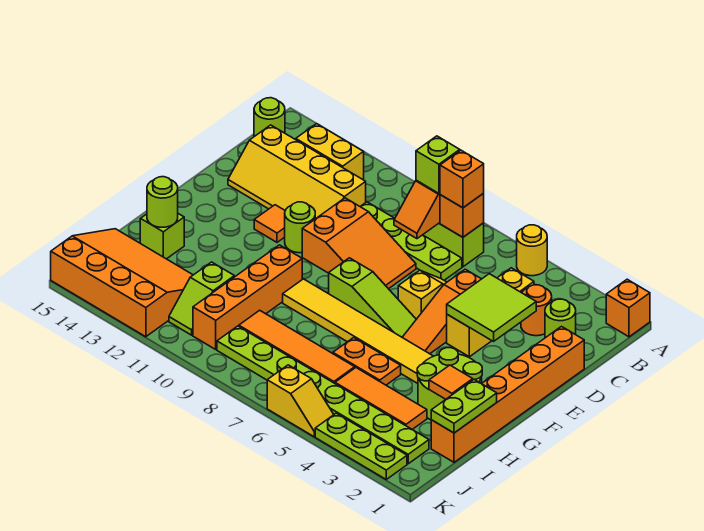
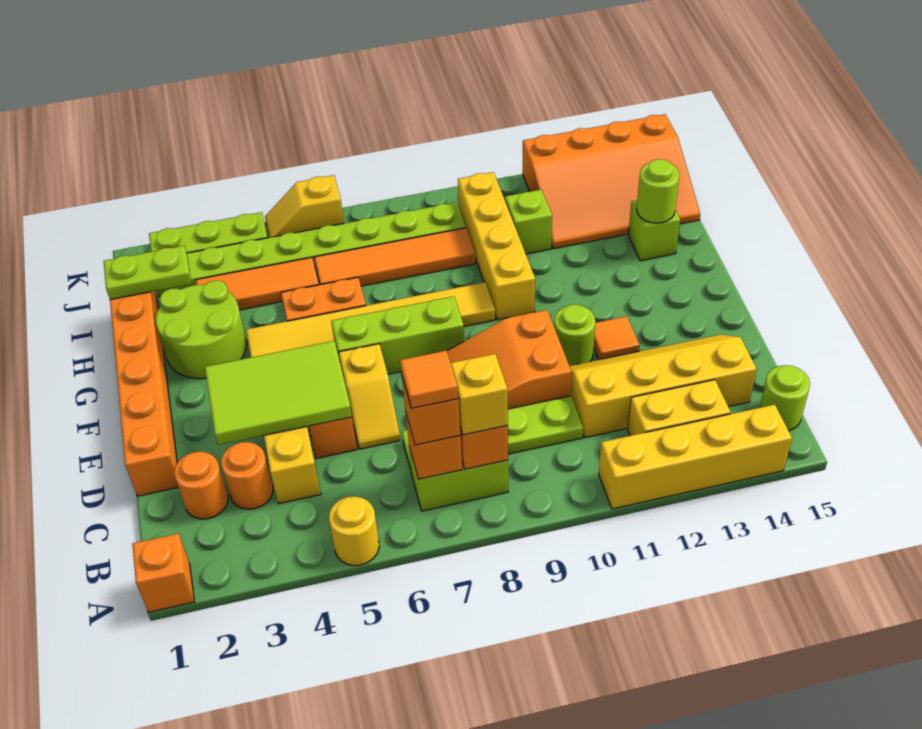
none -> yellow brick A11:A14 level 1
lime brick B8 level 3 -> yellow brick B8 level 3
lime round brick C2 level 1 -> orange round brick C2 level 1
lime tile D3:E4 level 2 -> lime tile D3:E5 level 2
lime slope F6:F8 level 1 top 8 -> lime brick F6:F8 level 1
orange brick G10:J10 level 1 -> yellow brick G10:J10 level 1
lime plate H1:I1 level 2 -> lime plate I1:I2 level 2
orange tile H2 level 2 -> orange tile B7 level 4

